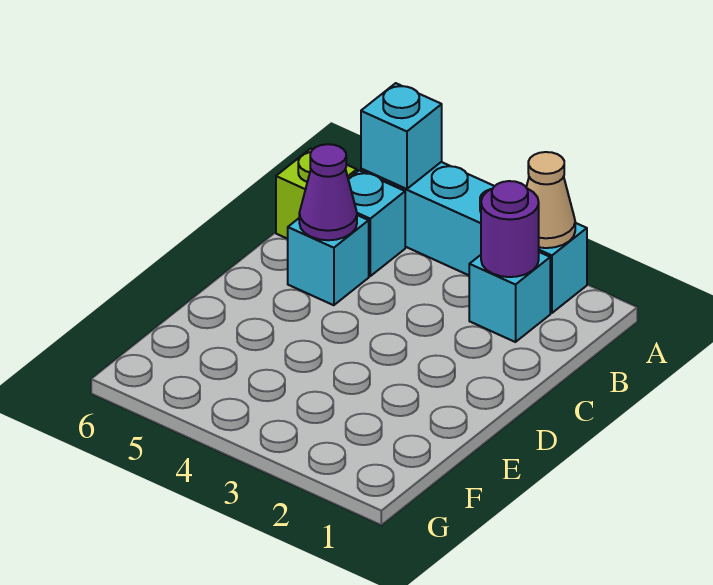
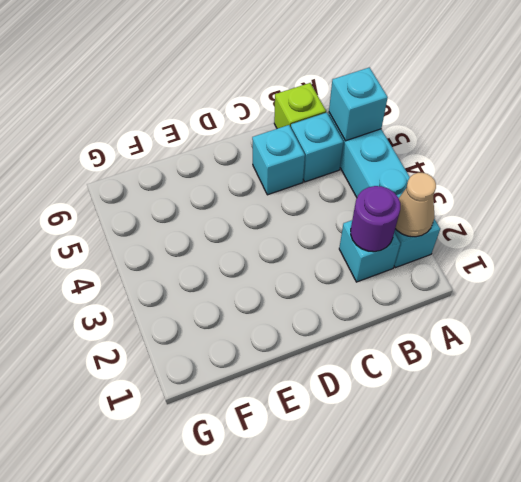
purple cone C5 level 2 -> none

